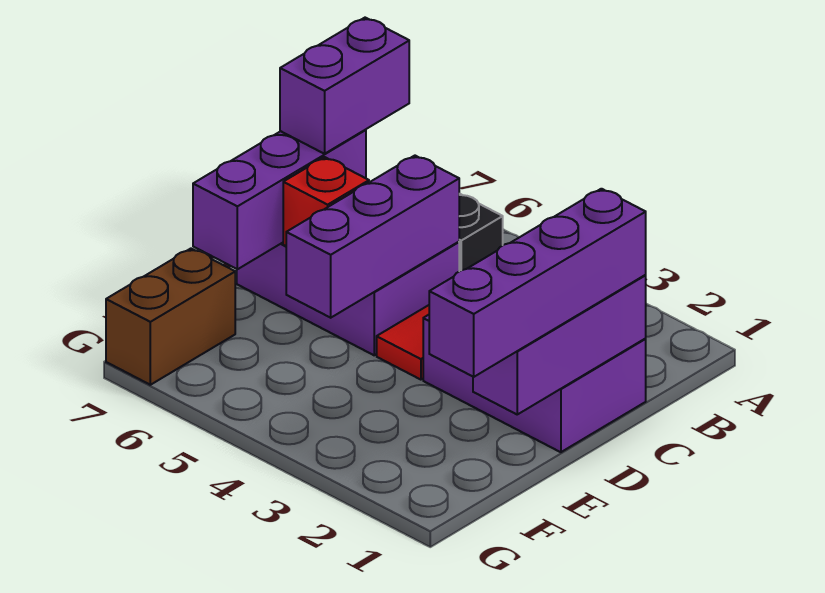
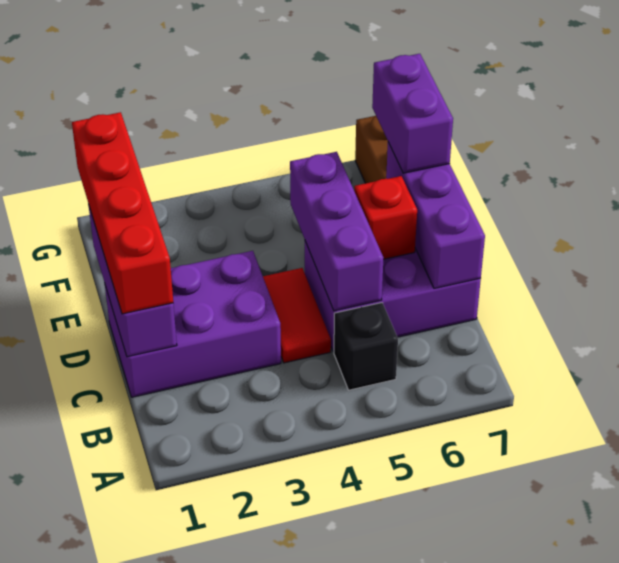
purple brick B7:C7 level 3 -> purple brick E7:F7 level 3
purple brick C1:F1 level 3 -> red brick C1:F1 level 3

